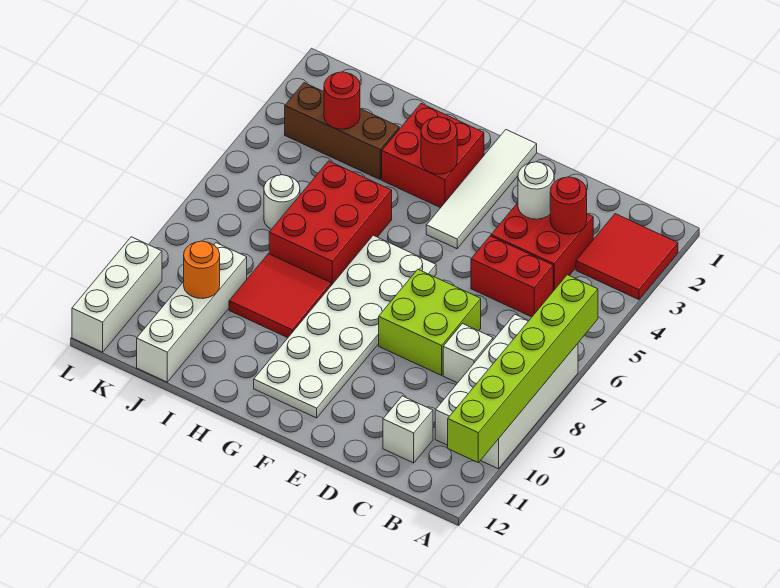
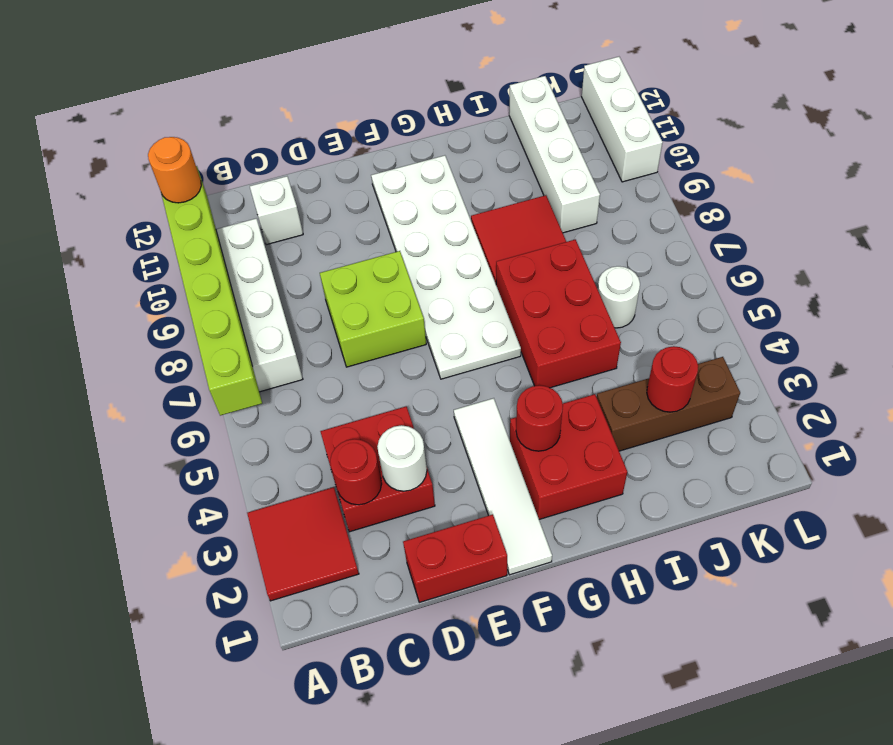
red brick C5:D5 level 1 -> red brick D1:E1 level 1
white brick C8 level 1 -> none
orange round brick J10 level 2 -> orange round brick A11 level 3

